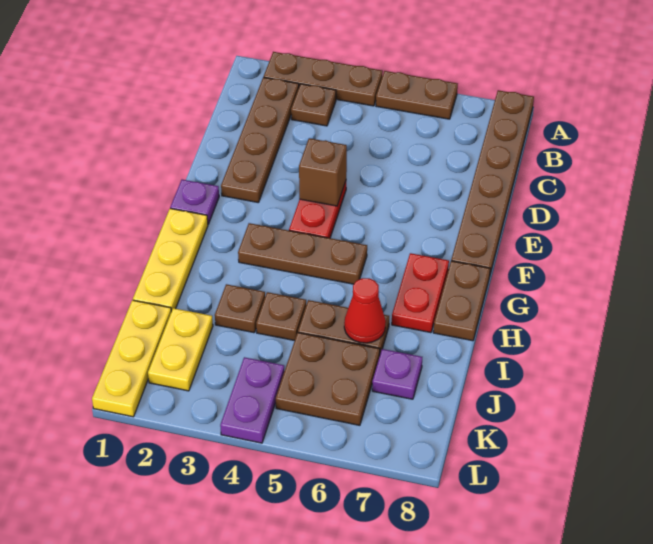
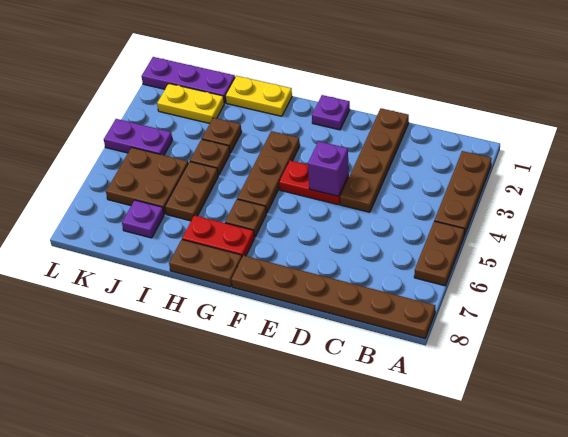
brown plate B2:E2 level 1 -> brown plate D1:D4 level 1
brown plate B3 level 1 -> brown plate G6 level 1
brown brick E4 level 2 -> purple brick E4 level 2
yellow plate G1:I1 level 1 -> yellow plate H1:I1 level 1
red cone I6 level 2 -> none
yellow plate J1:L1 level 1 -> purple plate J1:L1 level 1

